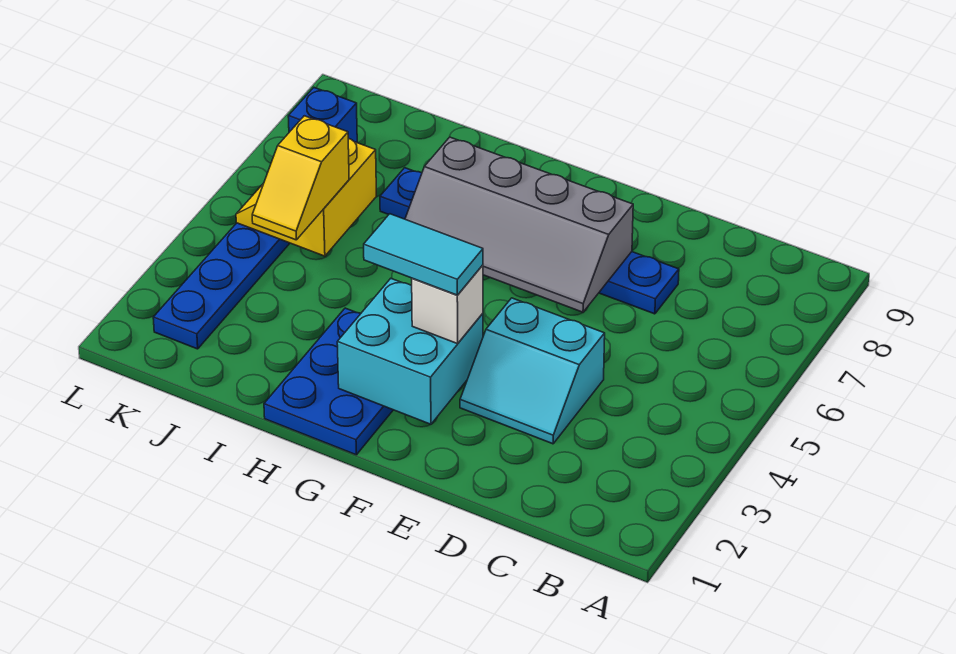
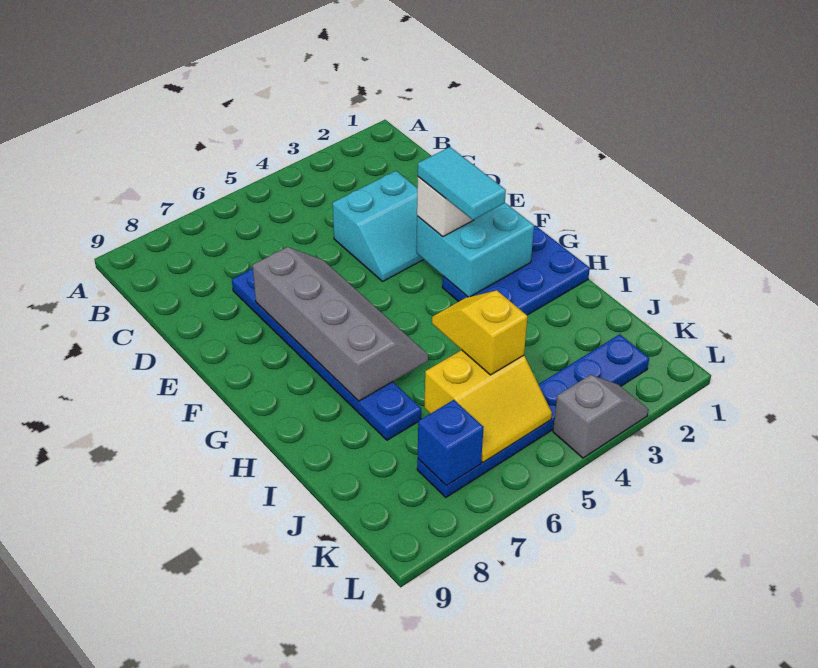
cyan slope D3:E4 level 1 top 4 -> cyan slope D3:E4 level 1 top D
yellow slope J4:J5 level 3 top 5 -> yellow slope I5:J5 level 3 top J
none -> grey slope L3:L4 level 1 top 4

